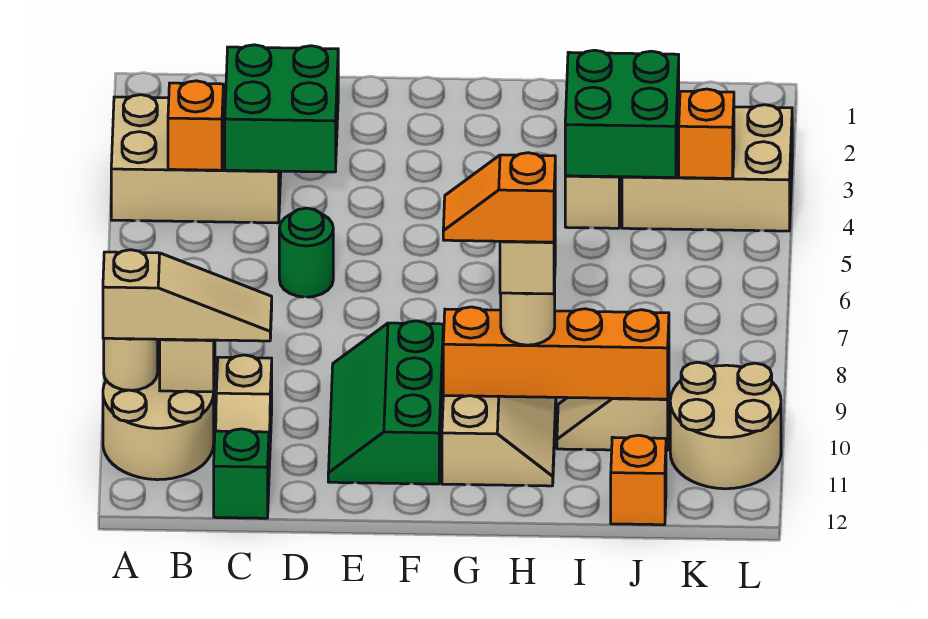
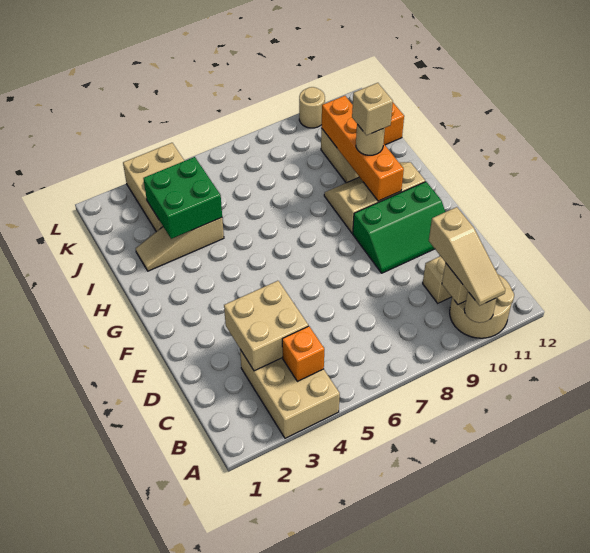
tan slope A10:C10 level 3 top A -> tan slope A10:C10 level 3 top C
green brick C3:D4 level 2 -> tan brick C3:D4 level 2
green brick C12 level 1 -> none
green round brick D6 level 1 -> none
orange slope G10:H10 level 5 top H -> none
orange brick K4 level 2 -> none
tan round brick K10:L11 level 1 -> tan round brick L10 level 1

